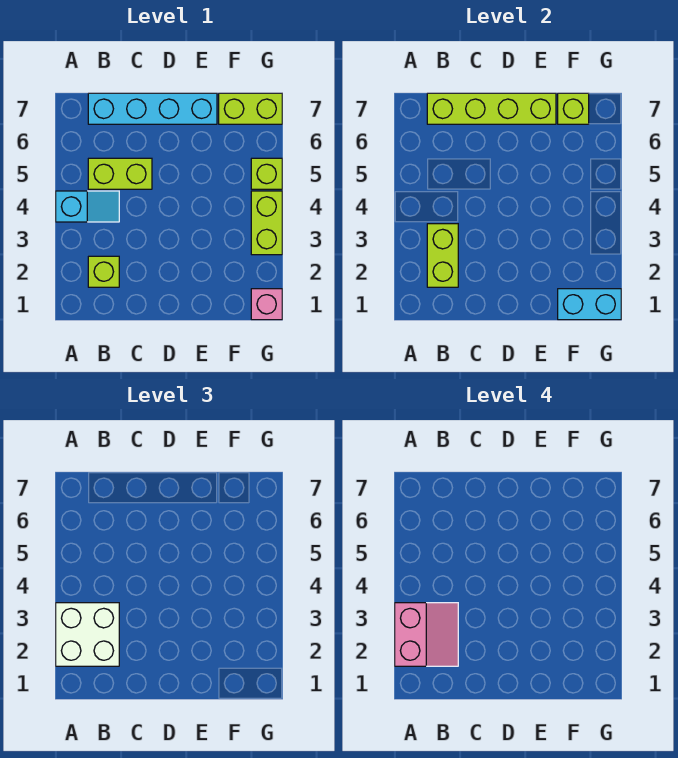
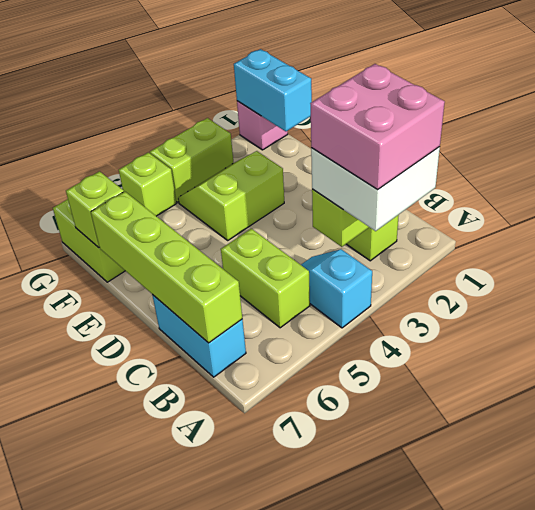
pink slope A2:B3 level 4 top A -> pink brick A2:B3 level 4
cyan brick B7:E7 level 1 -> cyan brick B7:C7 level 1
none -> lime slope E3:F4 level 1 top E

